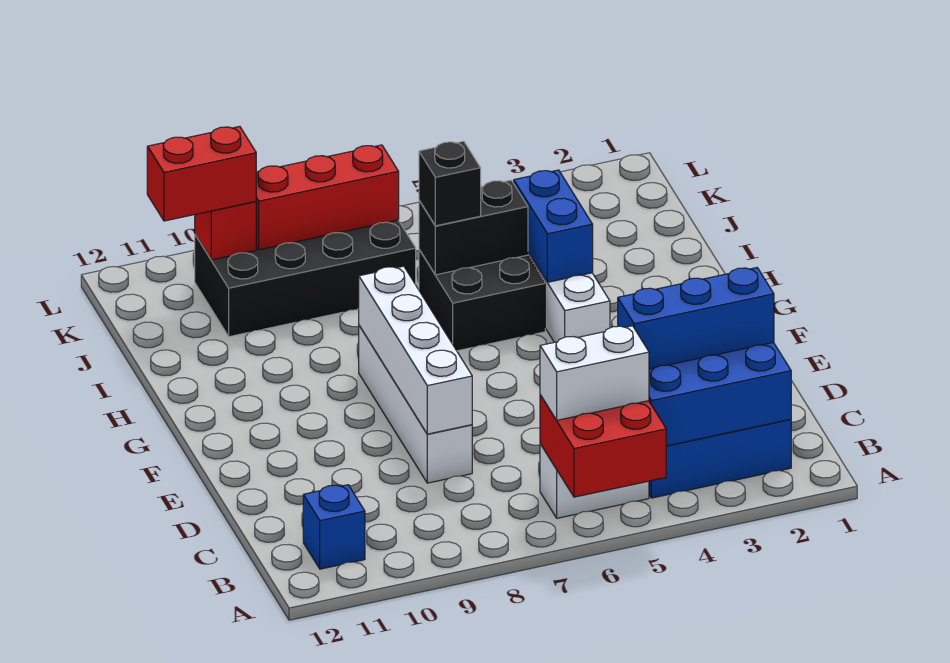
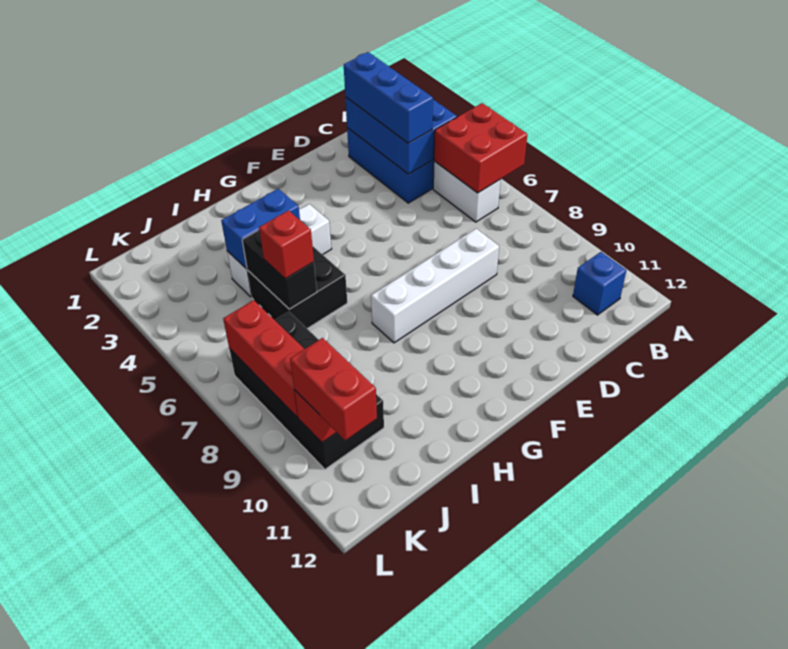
white brick B5:B6 level 3 -> none
white brick D8:G8 level 2 -> none
black brick I6 level 3 -> red brick I6 level 3

